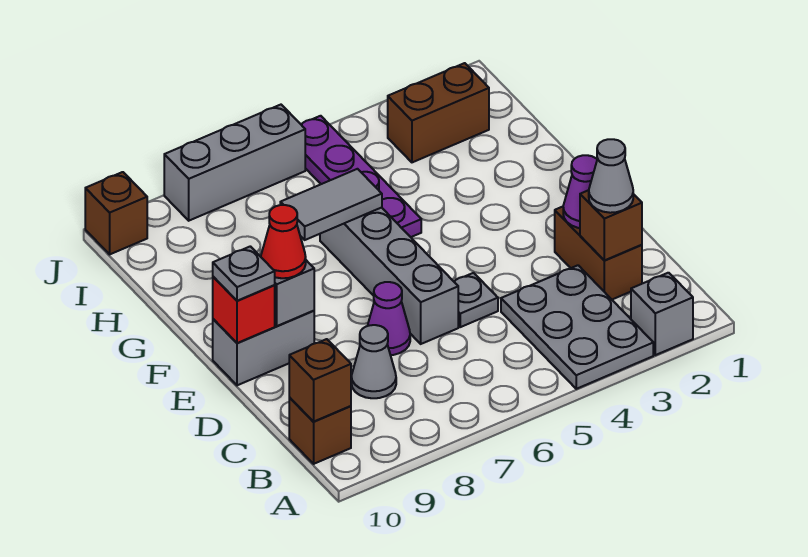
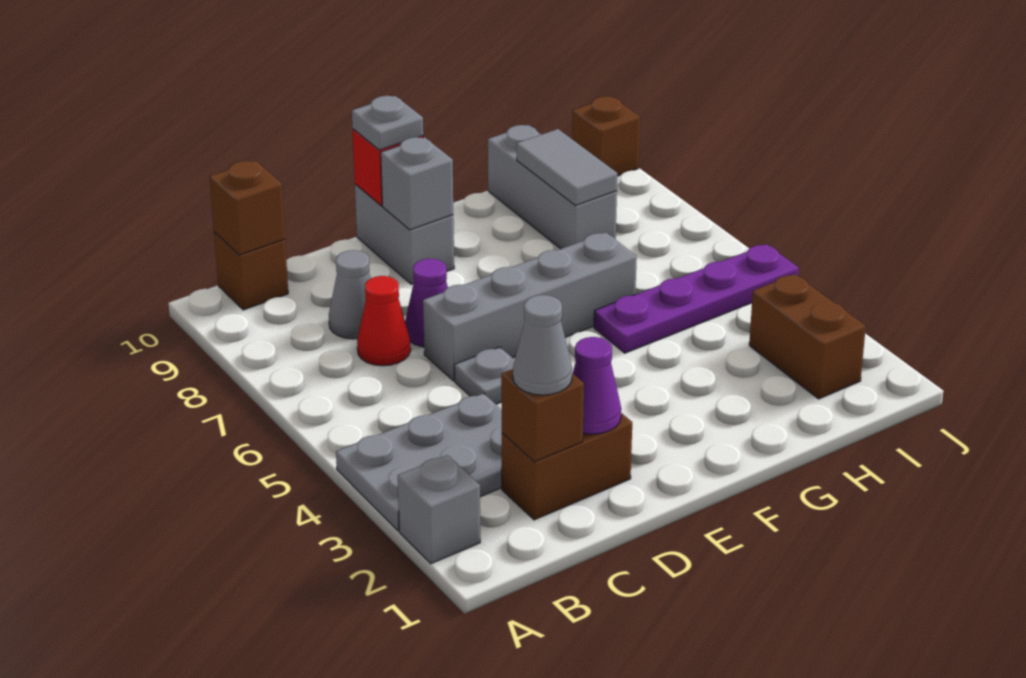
red cone E9 level 3 -> red cone C7 level 1
grey tile G6:G7 level 2 -> grey tile H8:H9 level 2
grey brick J6:J8 level 1 -> grey brick H8:H10 level 1

